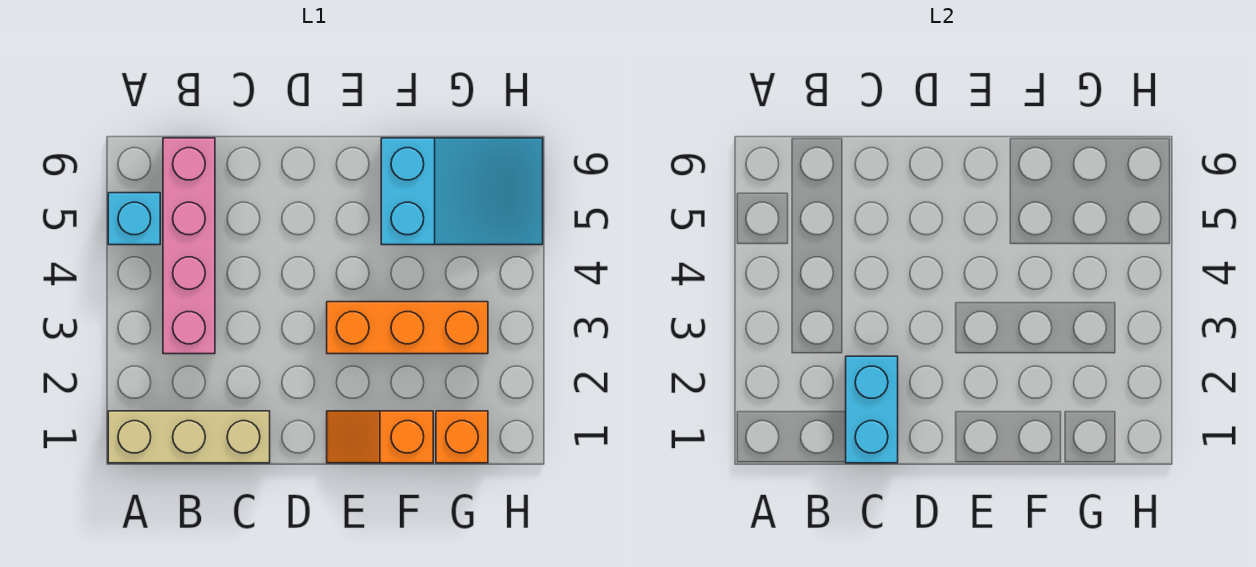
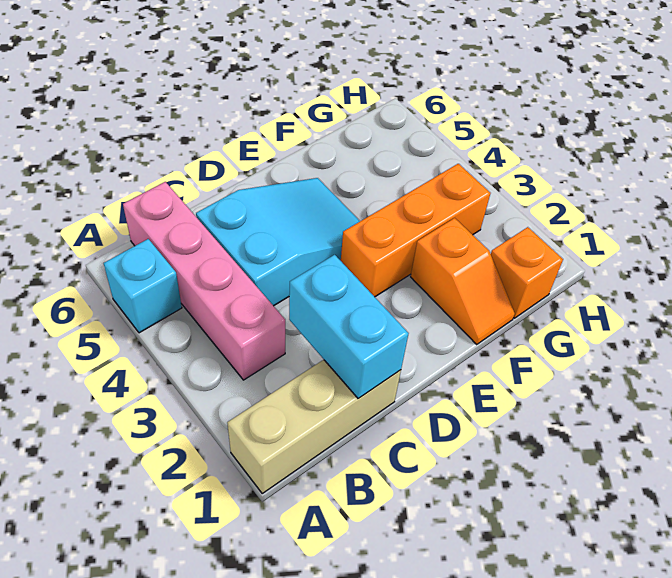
orange slope E1:F1 level 1 top F -> orange slope F1:F2 level 1 top 2
cyan slope F5:H6 level 1 top F -> cyan slope C4:E5 level 1 top C

